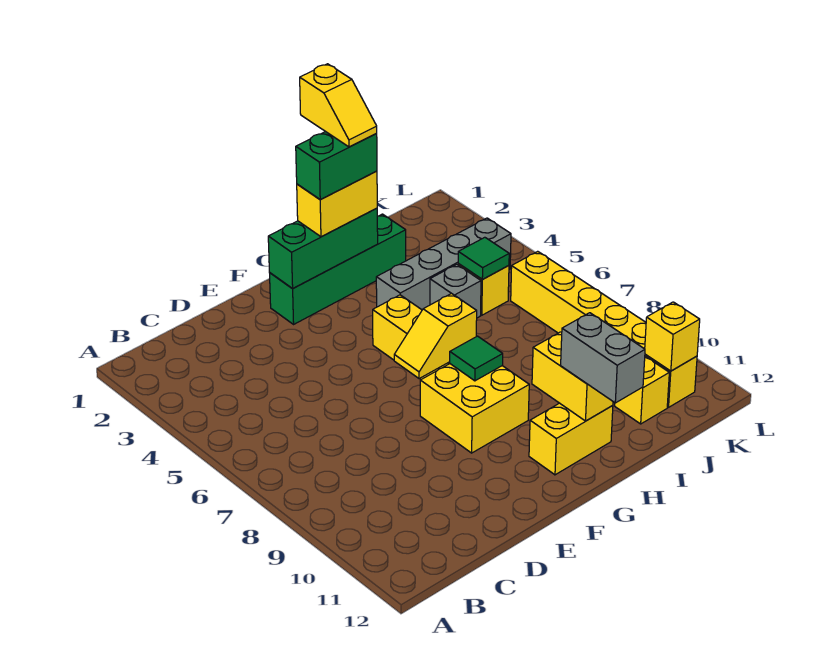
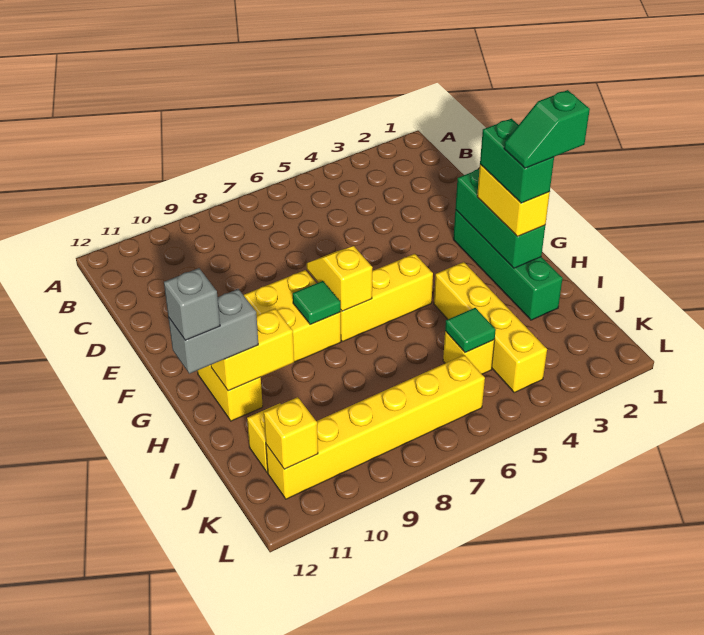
yellow slope H1:H2 level 5 top 1 -> green slope H1:H2 level 5 top 1
grey brick H4:K4 level 1 -> yellow brick H4:K4 level 1
grey brick I5 level 1 -> grey brick H12 level 4

